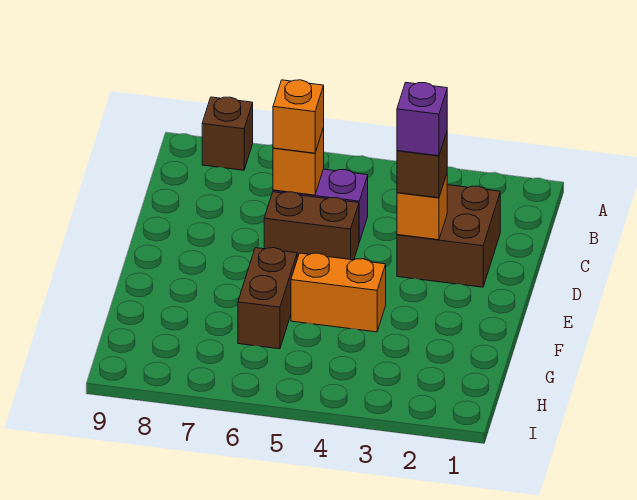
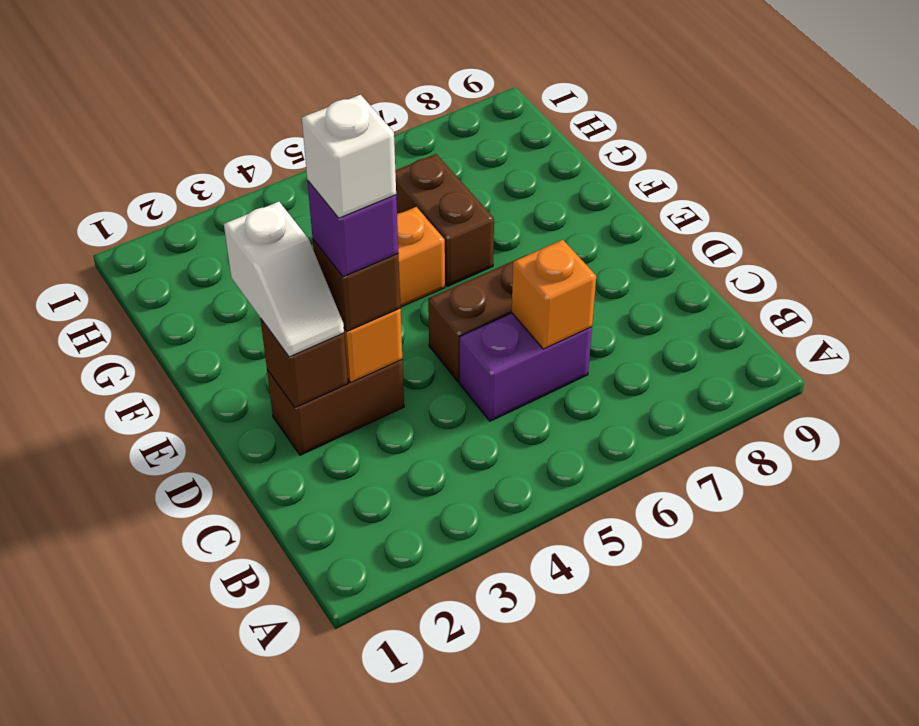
brown brick A8 level 1 -> brown brick D2 level 2
brown brick C2:D3 level 1 -> brown brick D2:D3 level 1
orange brick C6 level 3 -> none
none -> white slope D2:E2 level 3 top E
none -> white brick D3 level 5

